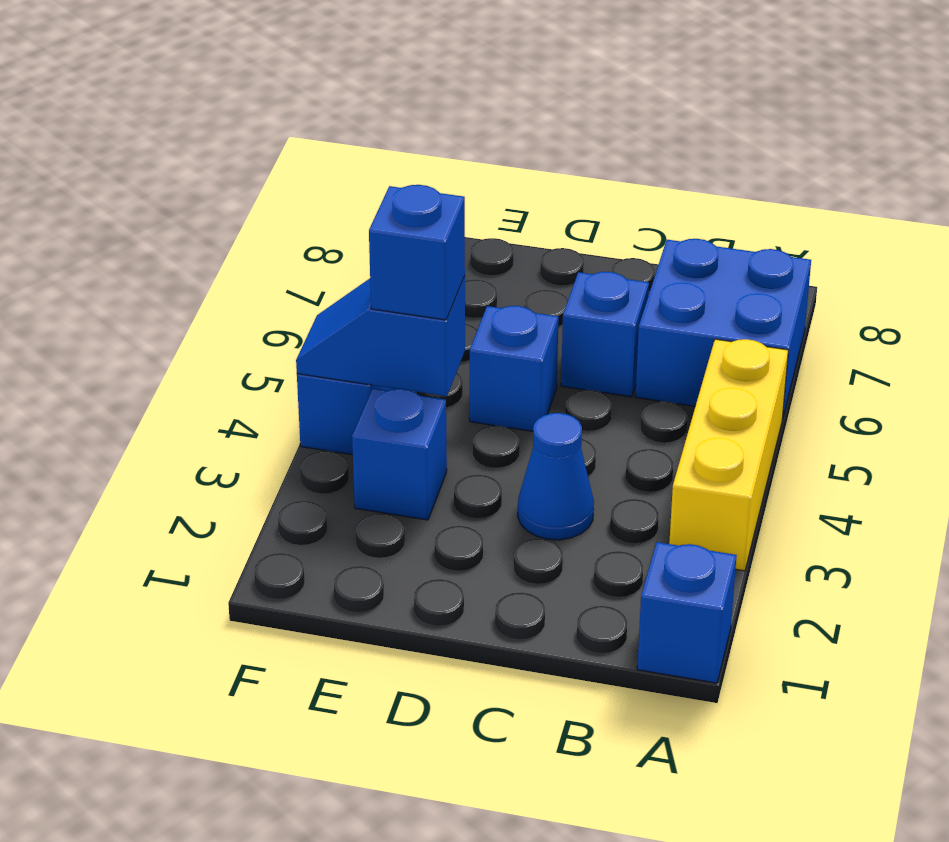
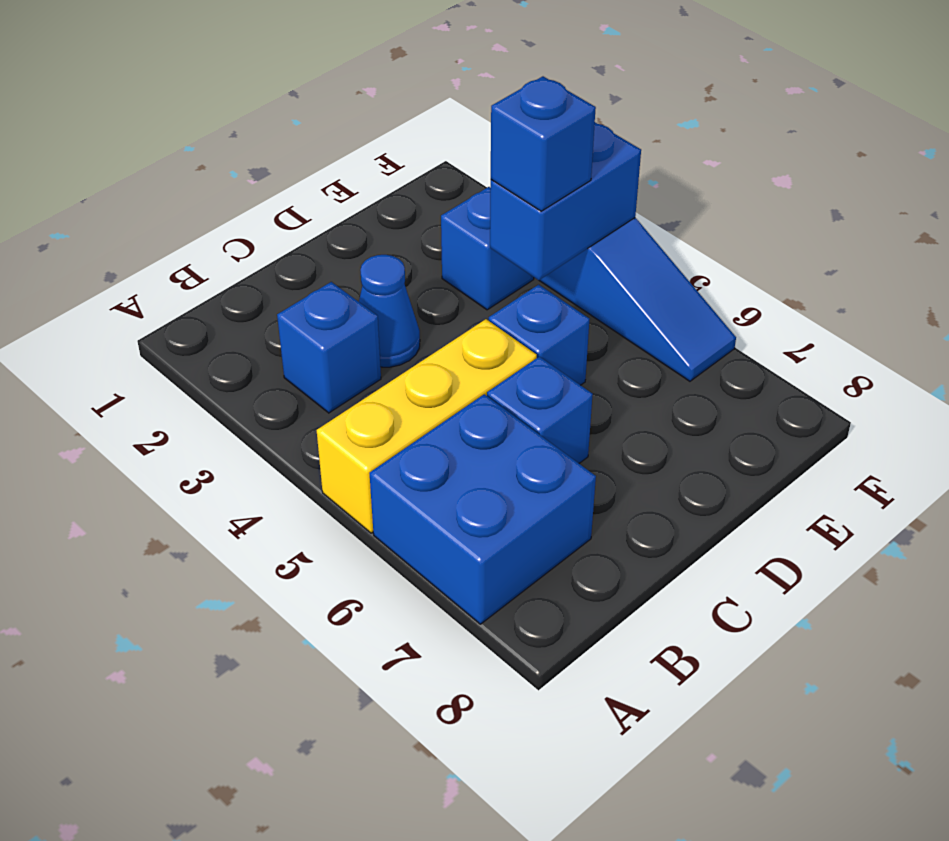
blue brick A1 level 1 -> blue brick B3 level 1
yellow brick A3:A5 level 1 -> yellow brick A5:C5 level 1
blue slope E4:F4 level 2 top E -> blue brick E4:F4 level 2

